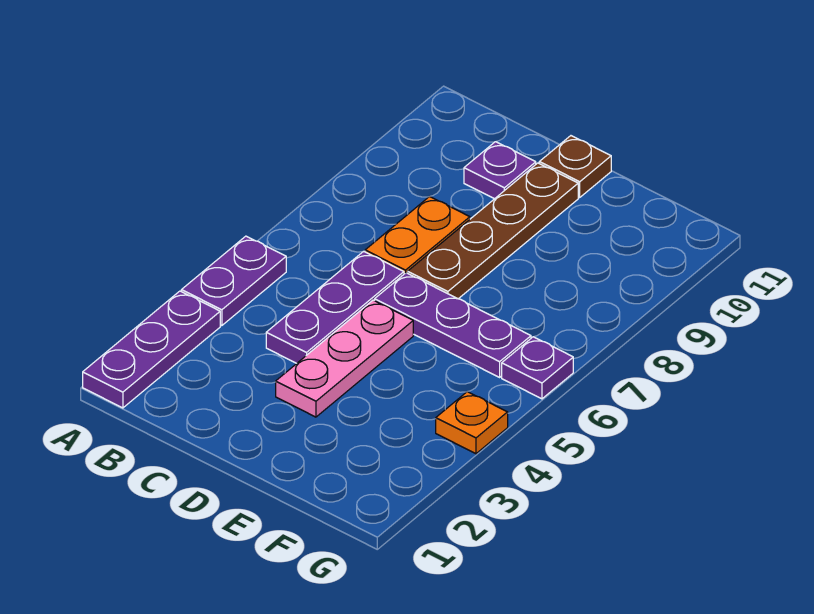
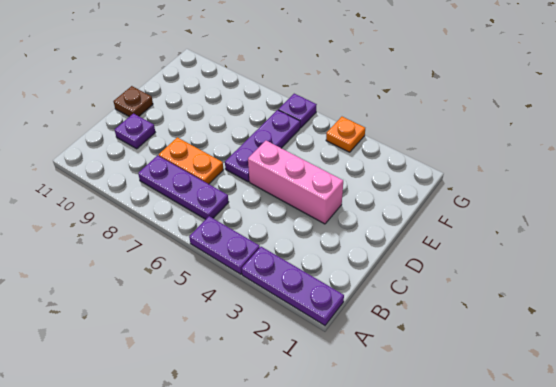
purple plate C4:C6 level 1 -> purple plate B6:B8 level 1
pink plate D3:D5 level 1 -> pink brick D3:D5 level 1
brown plate D7:D10 level 1 -> none

